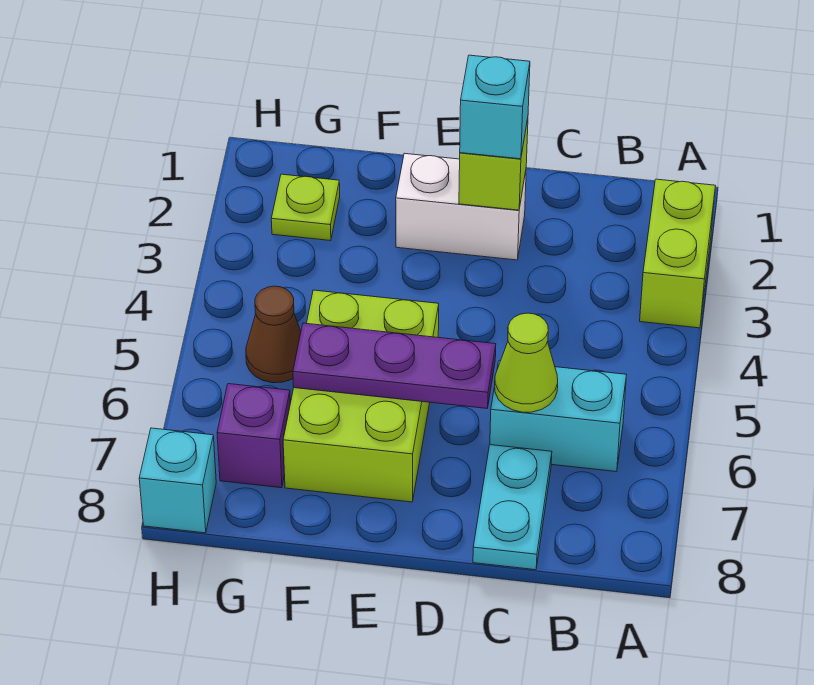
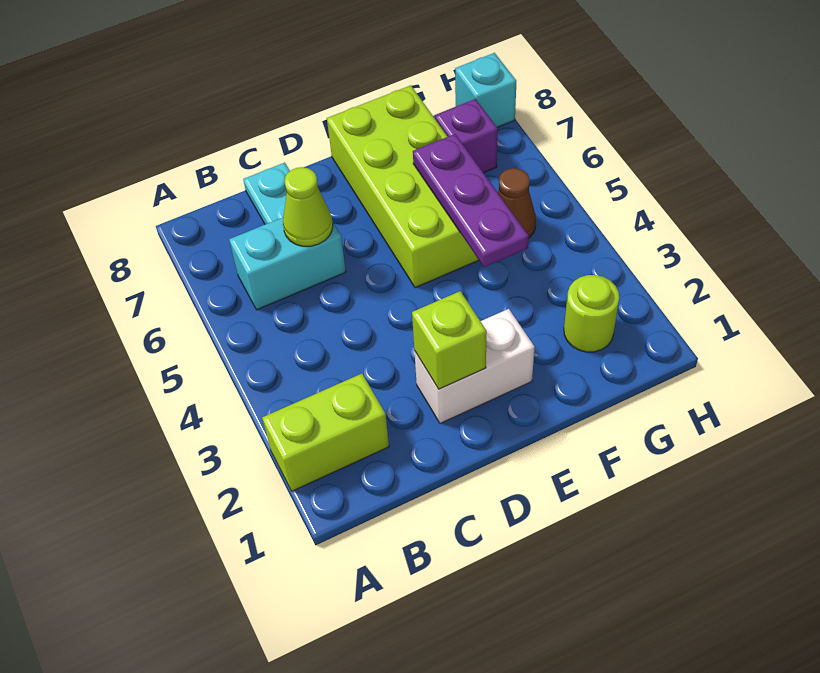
lime brick A2:A3 level 1 -> lime brick A2:B2 level 1
cyan brick D2 level 3 -> none
purple plate D6:F6 level 2 -> purple plate F4:F6 level 2
lime brick E5:F7 level 1 -> lime brick E5:F8 level 1
lime plate G2 level 1 -> lime round brick G2 level 1

